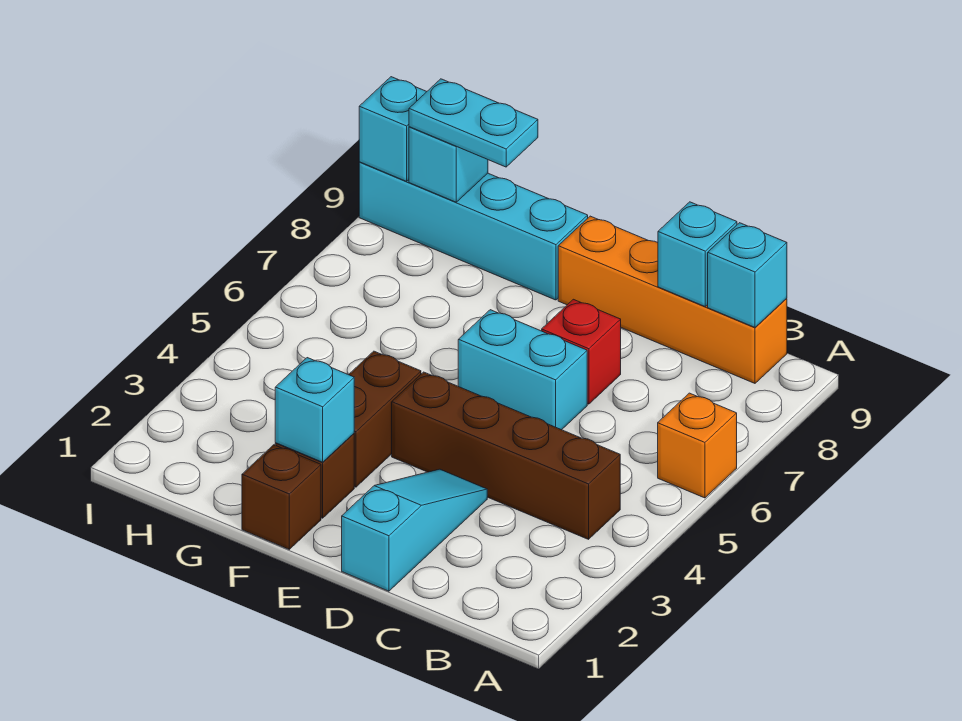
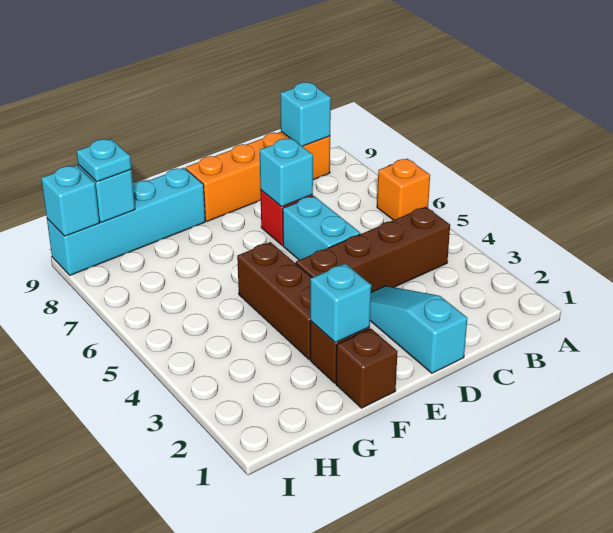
cyan brick C9 level 2 -> cyan brick D7 level 2
cyan brick D6:E6 level 1 -> cyan brick D5:D6 level 1
brown brick F3:F4 level 1 -> brown brick F3:F5 level 1
cyan plate G9:H9 level 3 -> cyan plate H9 level 3

